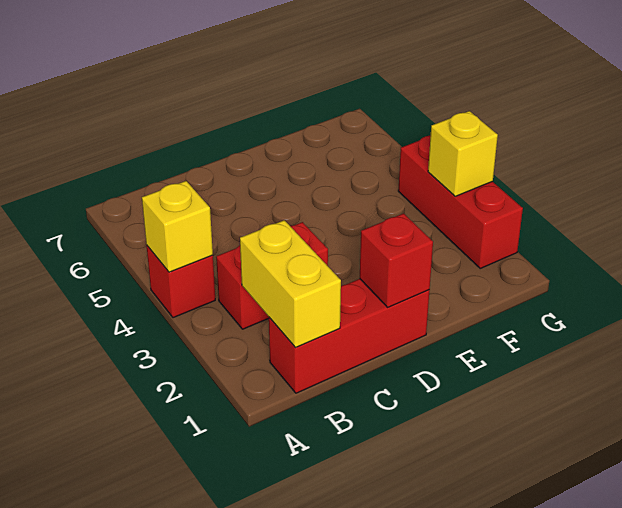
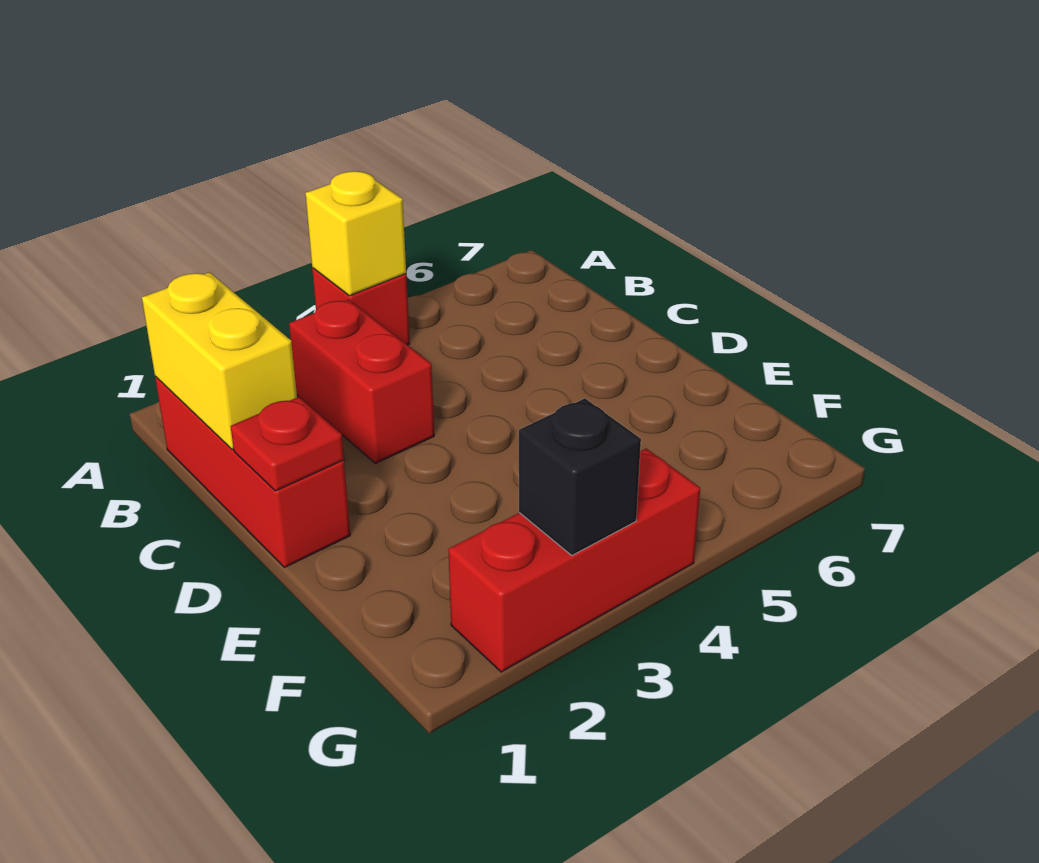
yellow brick B1:B2 level 2 -> yellow brick B1:C1 level 2
red brick D1 level 2 -> red plate D1 level 2
yellow brick G3 level 2 -> black brick G3 level 2

